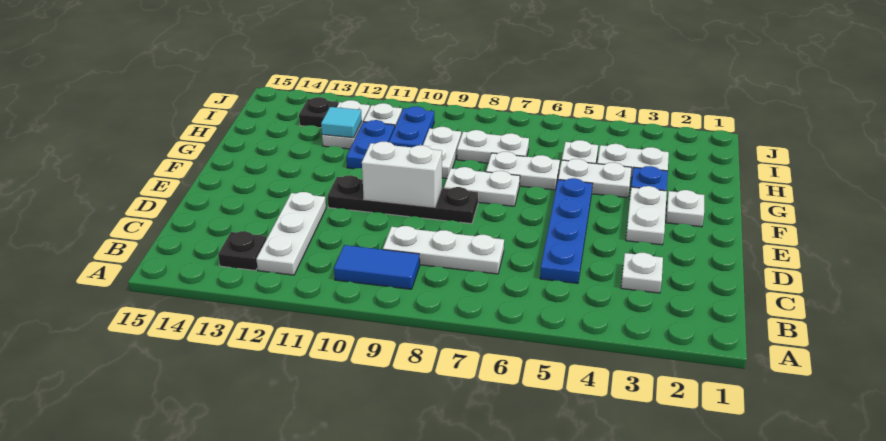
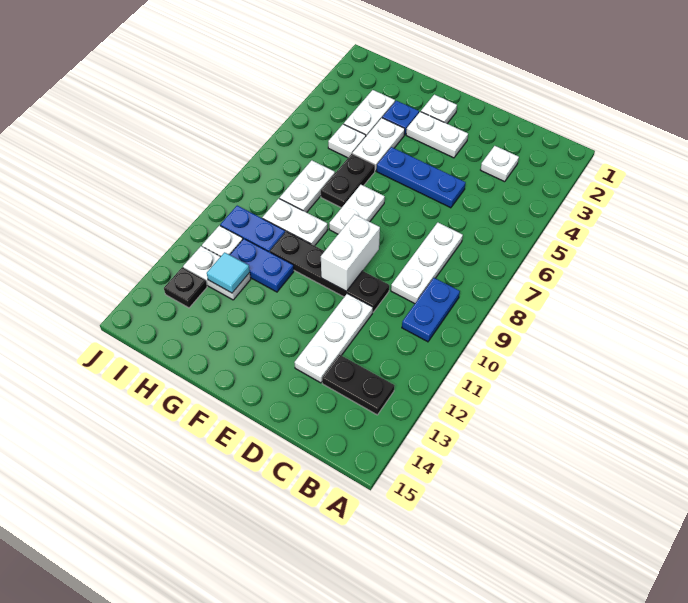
blue tile B9:B10 level 1 -> blue plate B9:B10 level 1
white plate B12:D12 level 1 -> white plate D11:D13 level 1
black plate B13 level 1 -> black plate B13:C13 level 1
blue plate C5:F5 level 1 -> blue plate D5:F5 level 1
black plate E8:E11 level 1 -> black plate D10:G10 level 1
white plate G6:G7 level 1 -> black plate G6:G7 level 1

